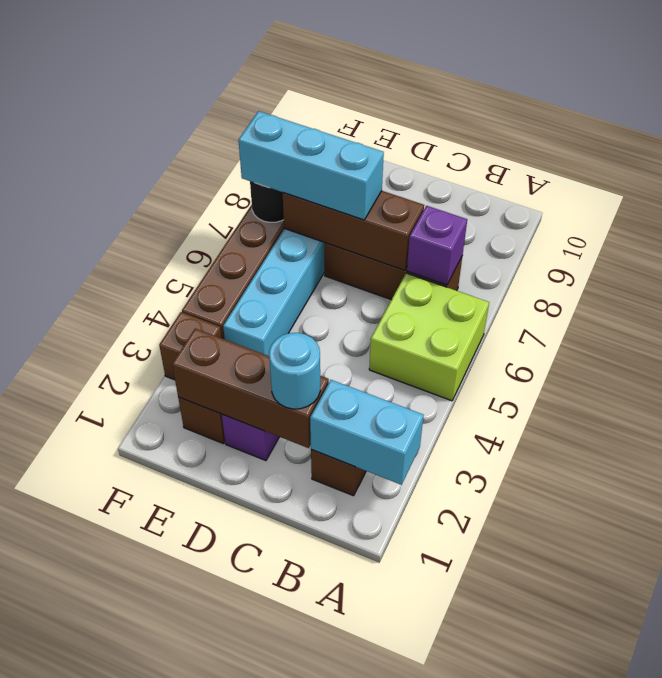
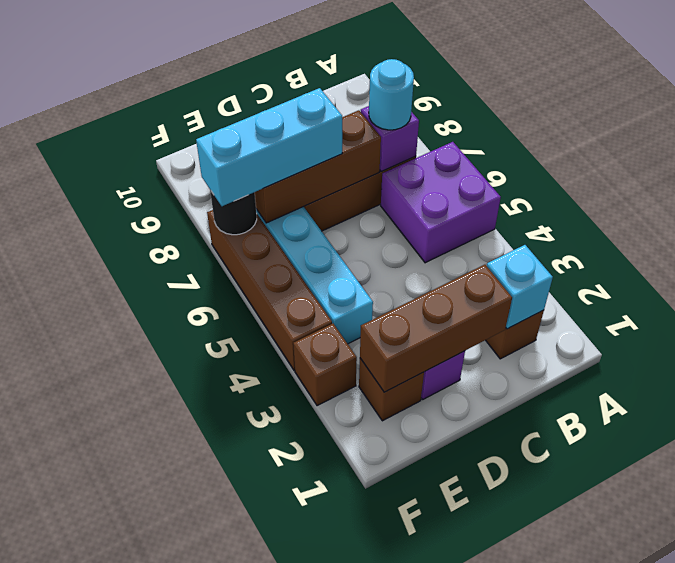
cyan brick A2:B2 level 2 -> cyan brick B2 level 2
lime brick A5:B6 level 1 -> purple brick A5:B6 level 1
cyan round brick C2 level 3 -> cyan round brick B7 level 3

